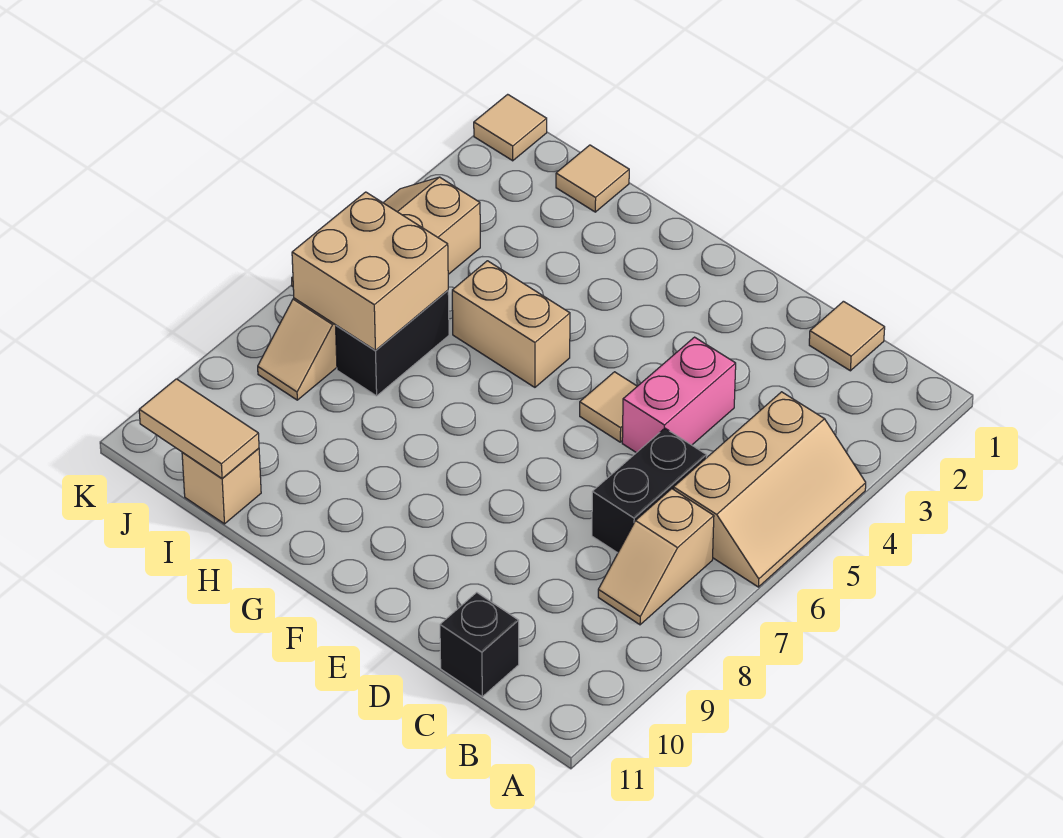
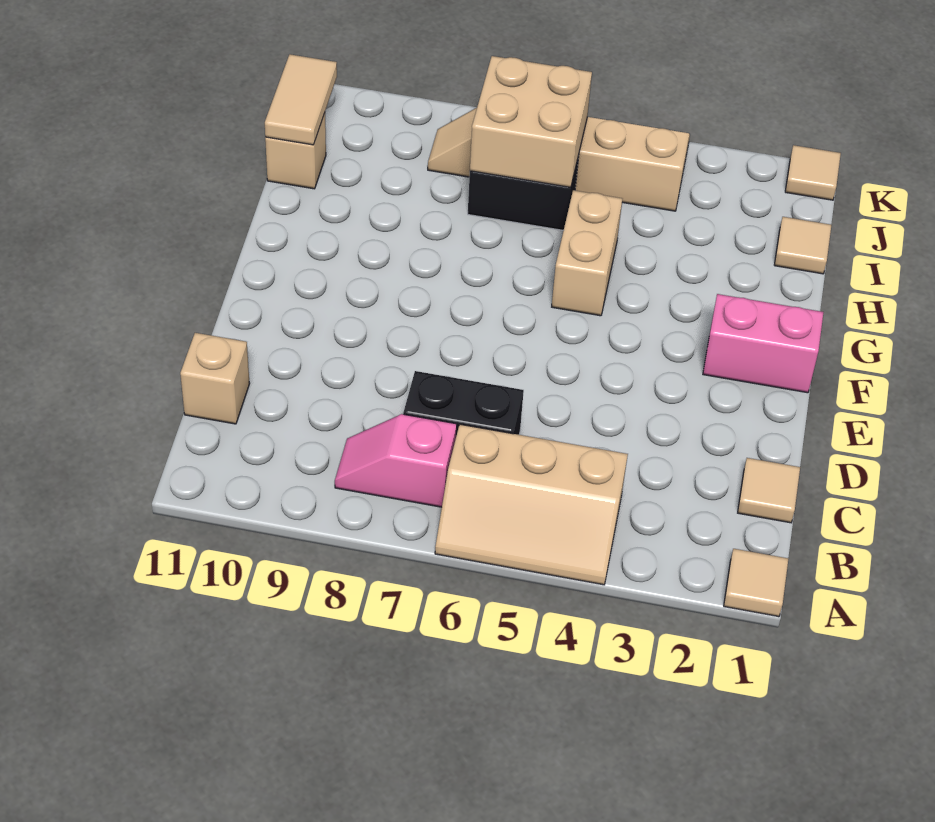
tan slope B7:B8 level 1 top 7 -> pink slope B7:B8 level 1 top 7
black brick C11 level 1 -> tan brick C11 level 1
pink brick D4:D5 level 1 -> pink brick F1:F2 level 1
tan tile E5 level 1 -> tan tile A1 level 1

